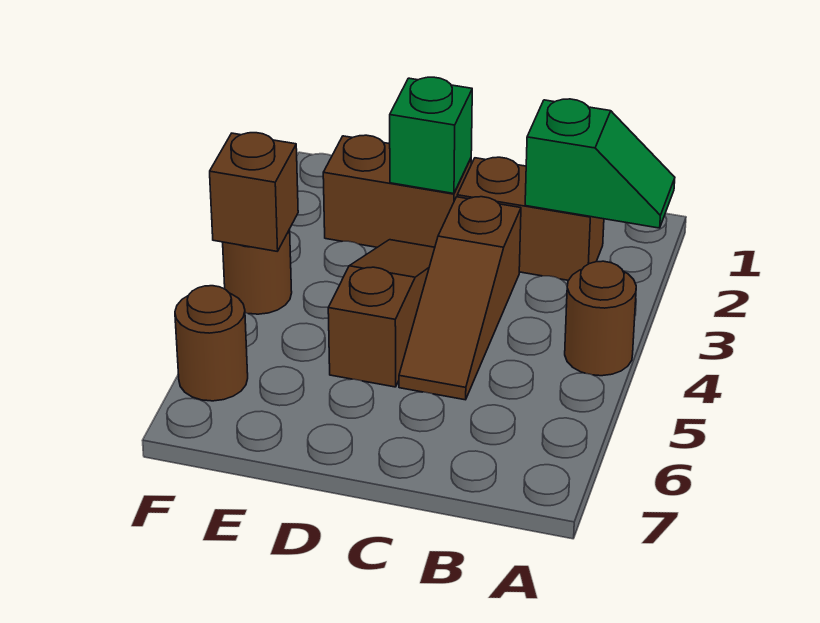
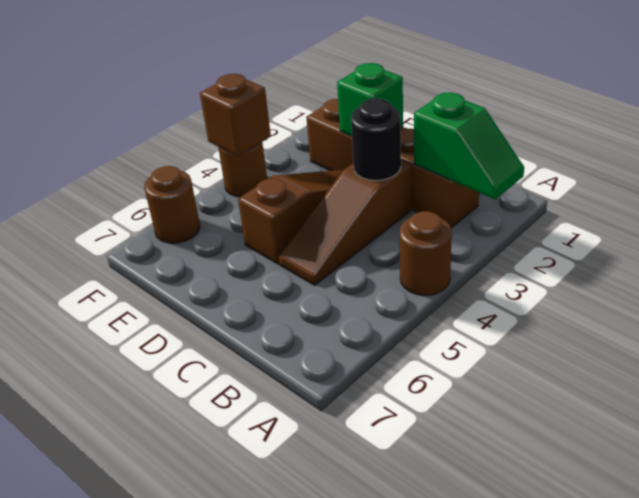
none -> black round brick C3 level 2

